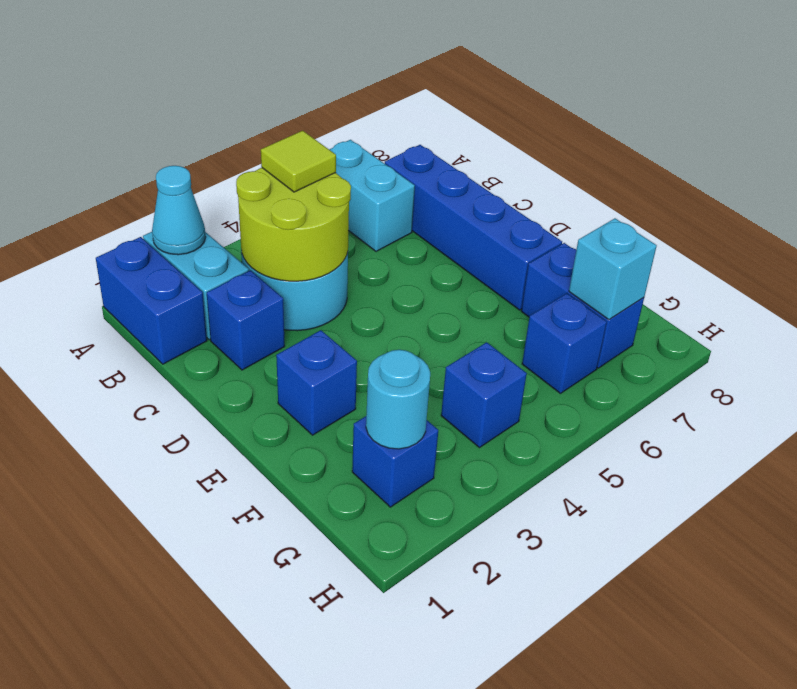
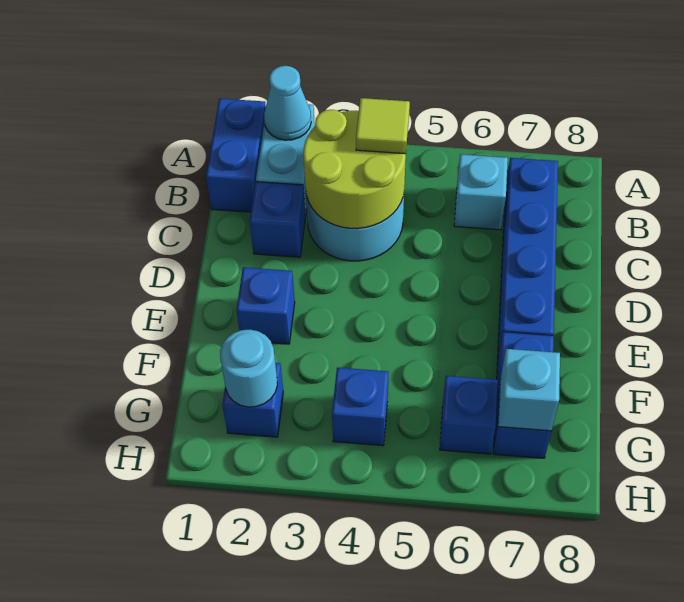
cyan brick A6:B6 level 1 -> cyan brick B6 level 1

